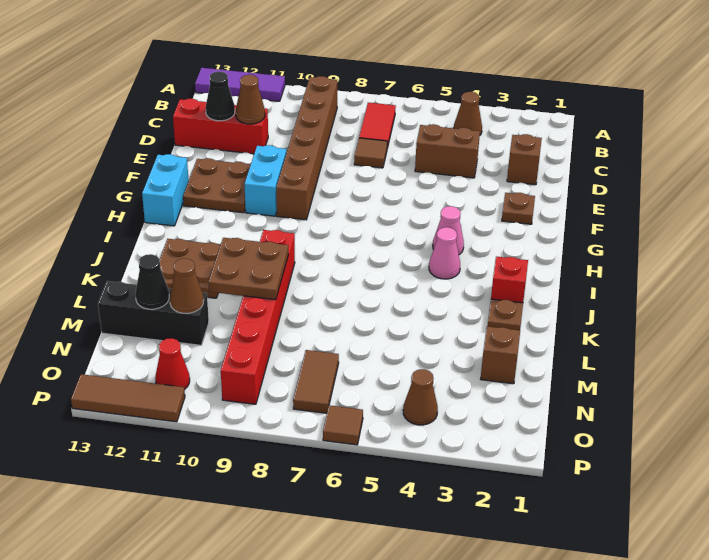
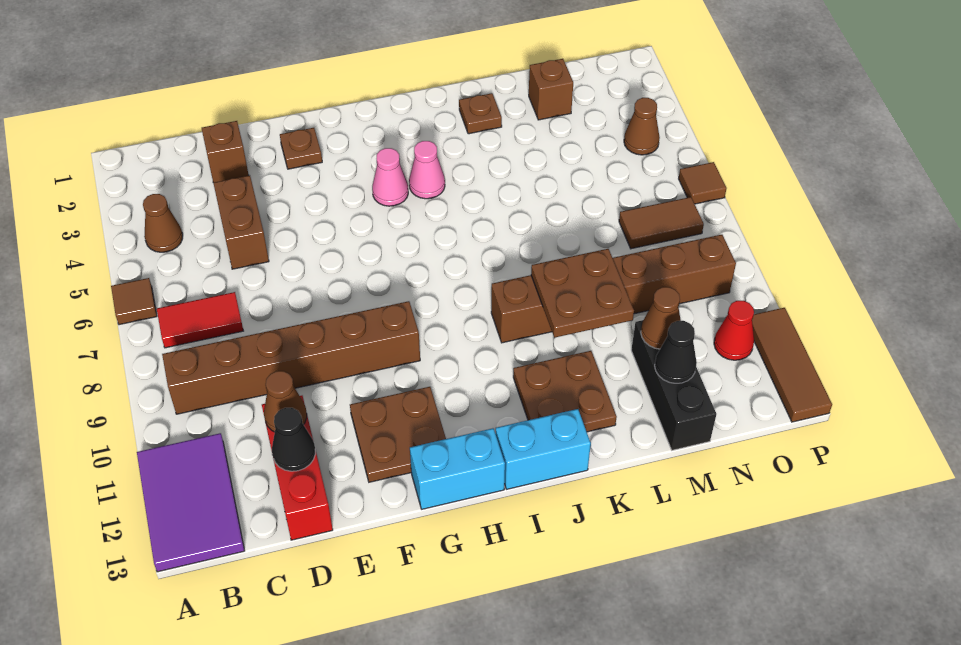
purple tile A11:A13 level 1 -> purple tile A11:B13 level 1
brown tile D7 level 1 -> brown tile A6 level 1
cyan brick F10:G10 level 1 -> cyan brick I13:J13 level 1
red brick J2 level 1 -> none
red brick J9:O9 level 1 -> brown brick J9:O9 level 1

